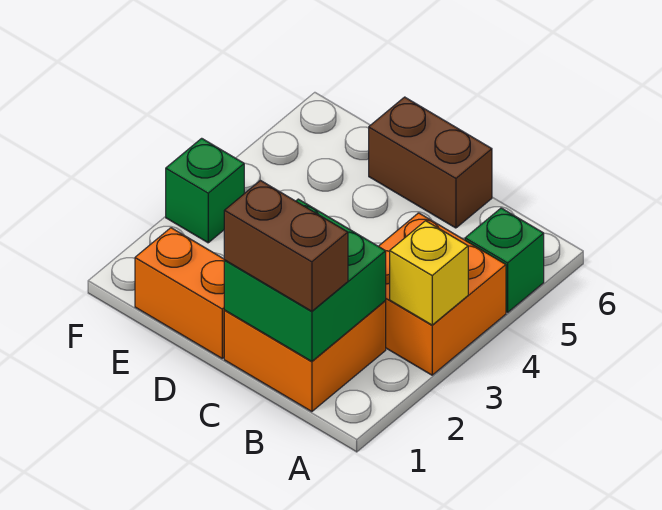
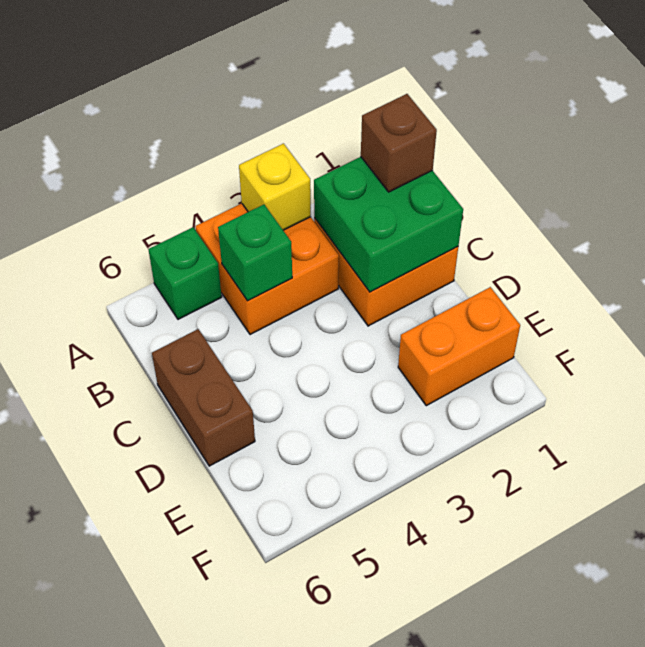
brown brick B1:C1 level 3 -> brown brick B1 level 3
orange brick D1:E1 level 1 -> orange brick E1:E2 level 1
green brick F3 level 1 -> green brick B4 level 2

